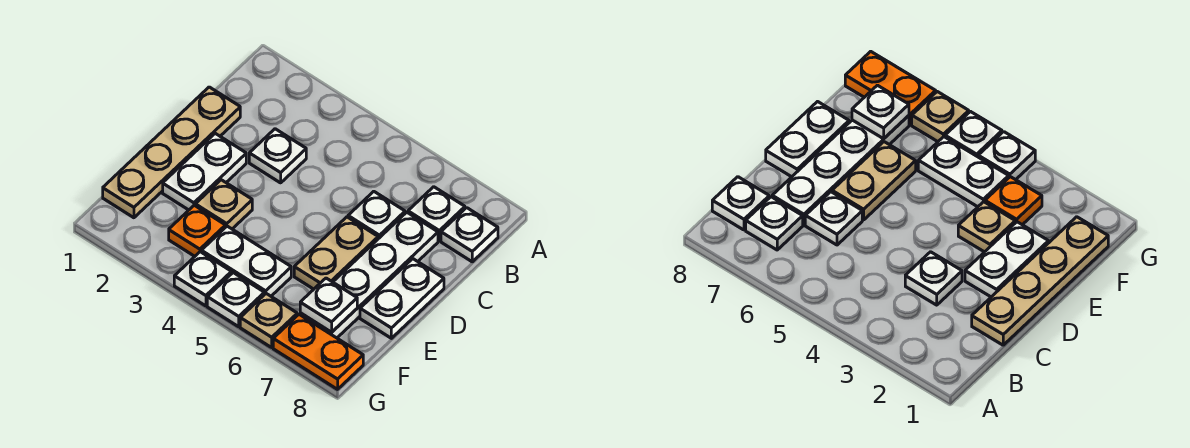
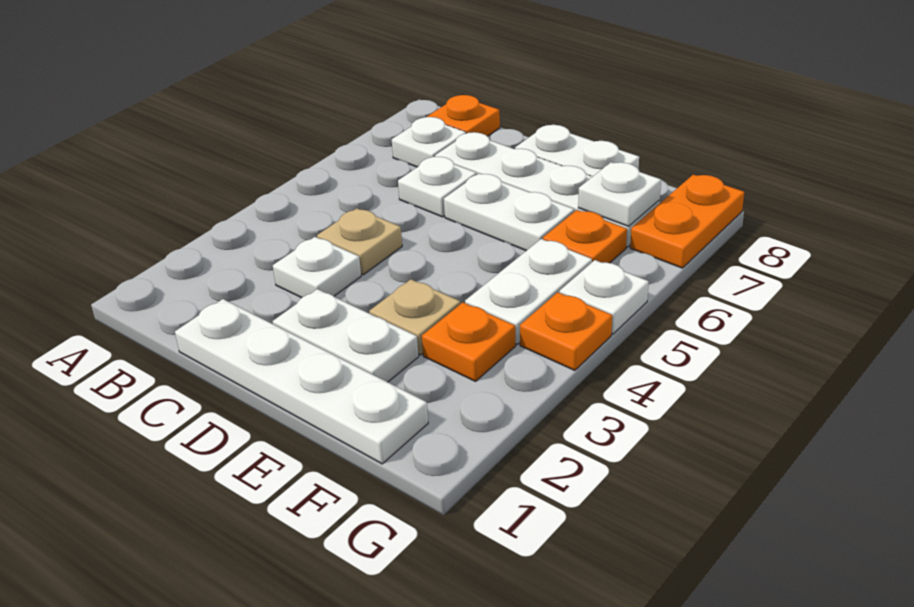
white plate B8 level 1 -> orange plate B8 level 1
tan plate C1:F1 level 1 -> white plate C1:F1 level 1
tan plate D6:E6 level 1 -> white plate D6:E6 level 1
none -> orange plate F6 level 1
white plate G4 level 1 -> orange plate G4 level 1
tan plate G6 level 1 -> tan plate C4 level 1

